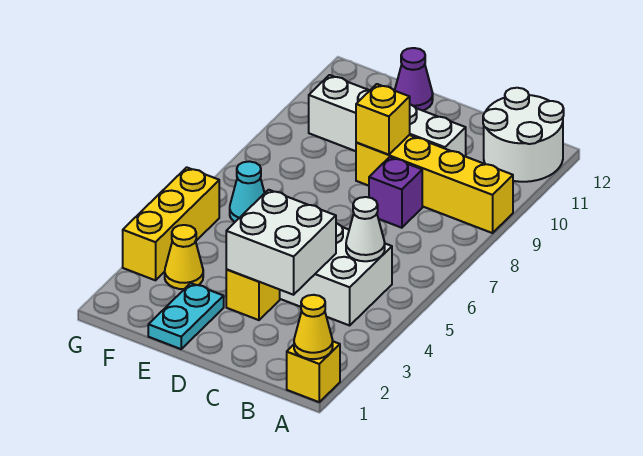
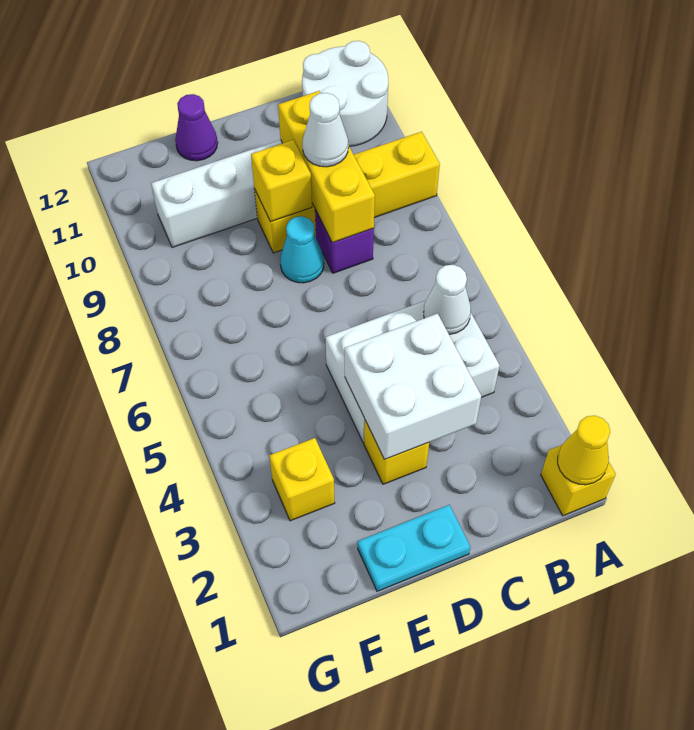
none -> white cone C9 level 3
cyan plate E1:E2 level 1 -> cyan plate D1:E1 level 1
yellow cone F3 level 1 -> yellow brick F3 level 1
cyan cone F6 level 1 -> cyan cone D8 level 1
yellow brick G3:G5 level 1 -> yellow brick C8:C10 level 2

